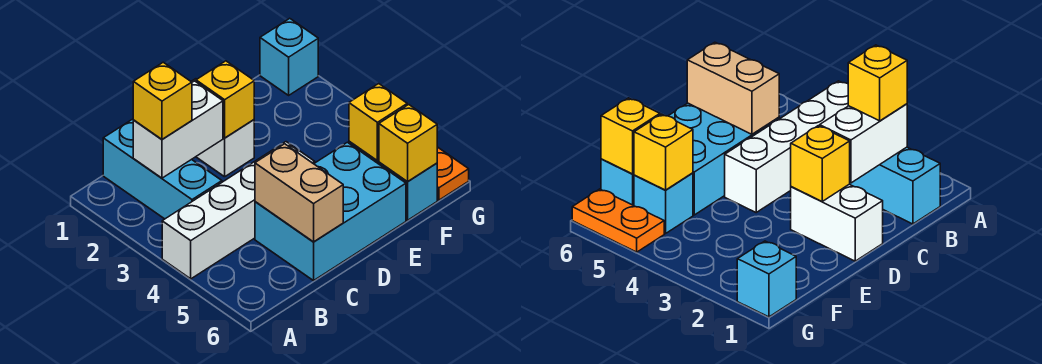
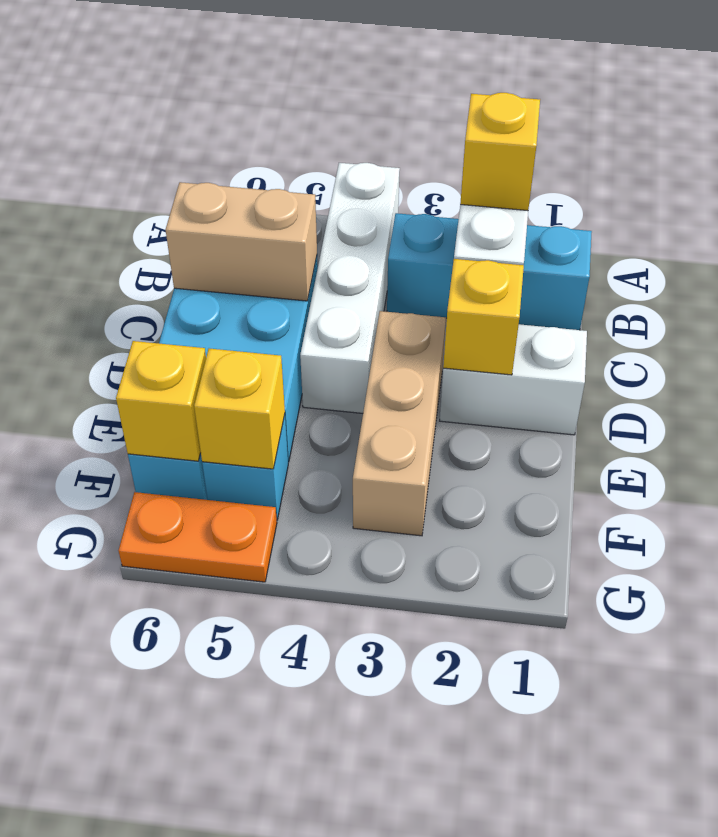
none -> tan brick D3:F3 level 1
cyan brick G1 level 1 -> none

